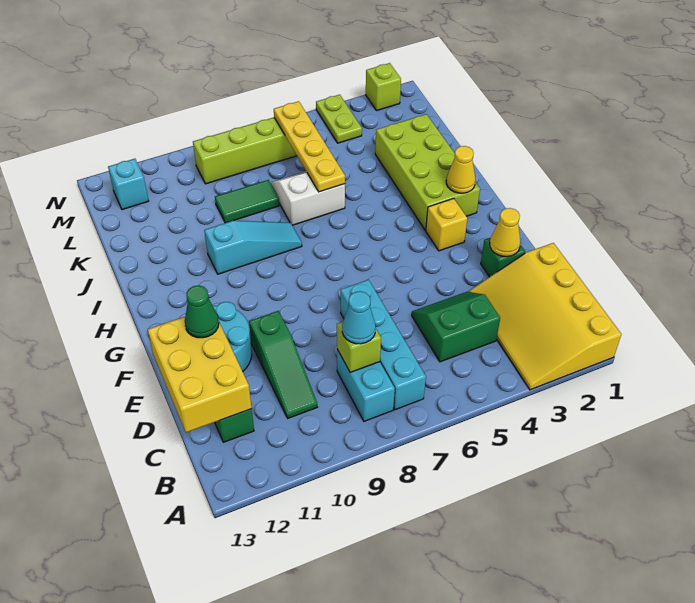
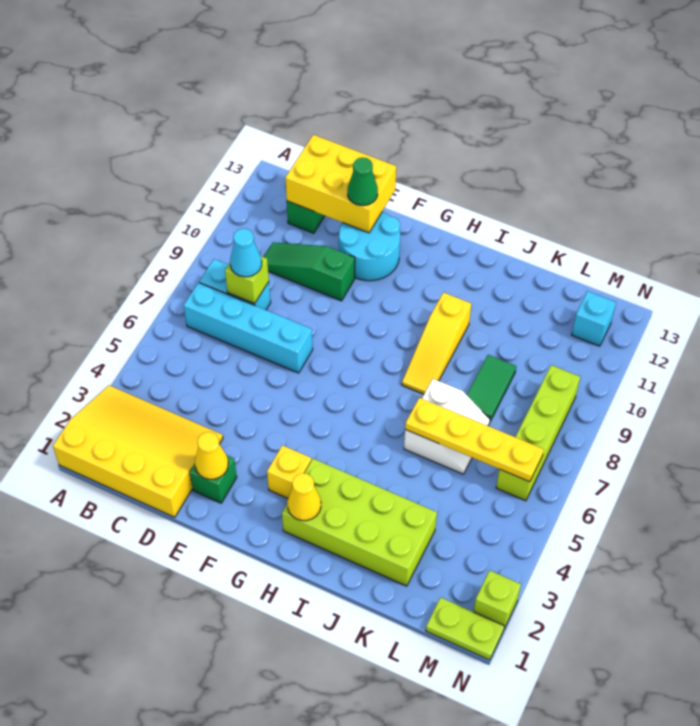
green slope C4:D5 level 1 top C -> none
cyan slope I8:I10 level 1 top 10 -> yellow slope I8:I10 level 1 top 10
lime plate M4:N4 level 1 -> lime plate M1:N1 level 1

